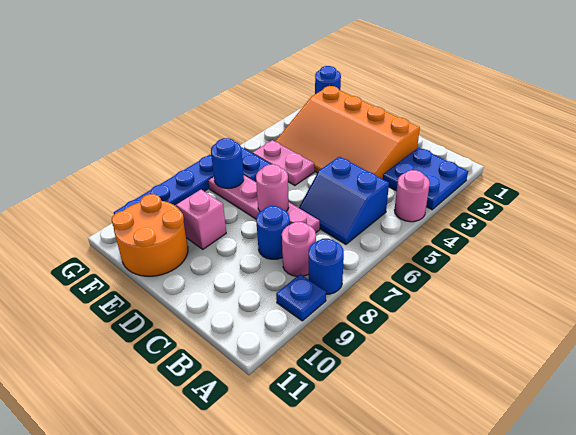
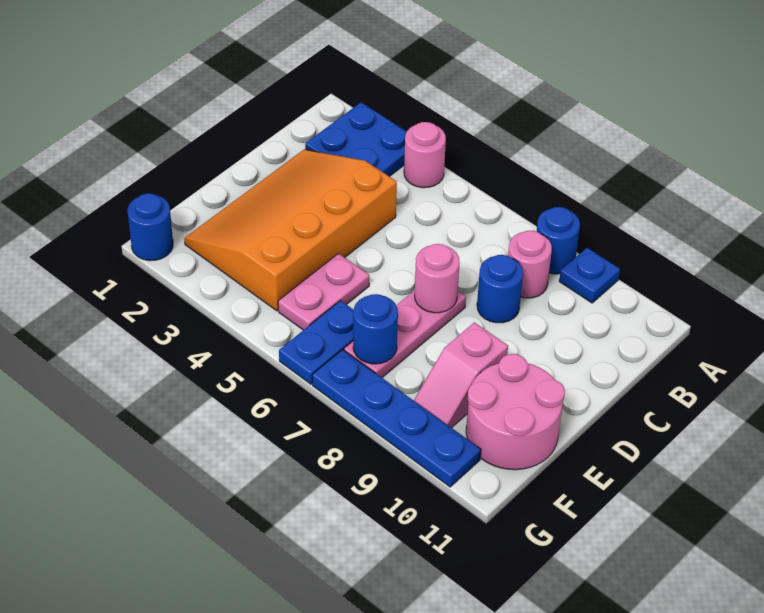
blue slope B5:C6 level 1 top 5 -> none
orange slope C2:F4 level 1 top 2 -> orange slope C2:F4 level 1 top 4
pink plate C7:F7 level 1 -> pink plate D7:F7 level 1
orange round brick E10:F11 level 1 -> pink round brick E10:F11 level 1

